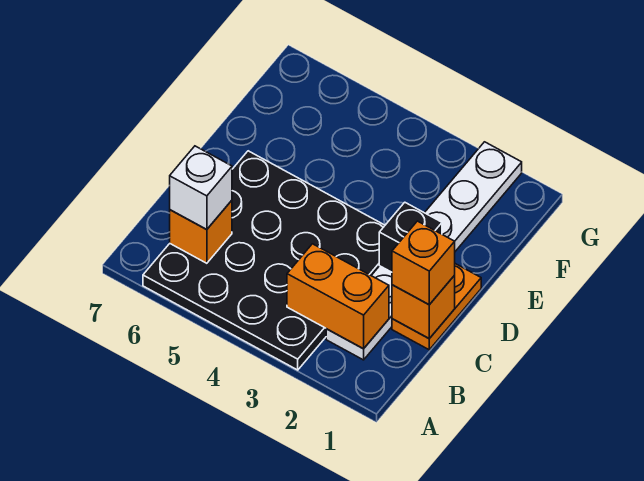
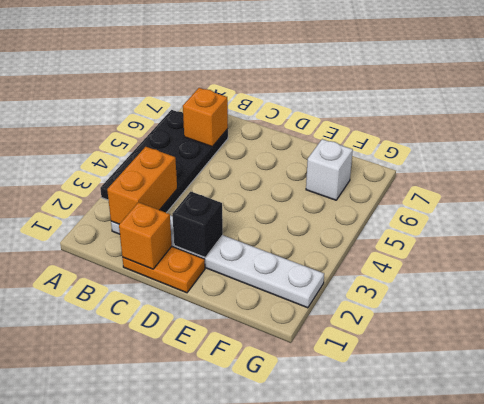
black plate A3:D6 level 1 -> black plate A3:B6 level 1
white brick B6 level 3 -> white brick F6 level 1
orange brick C1 level 3 -> none

